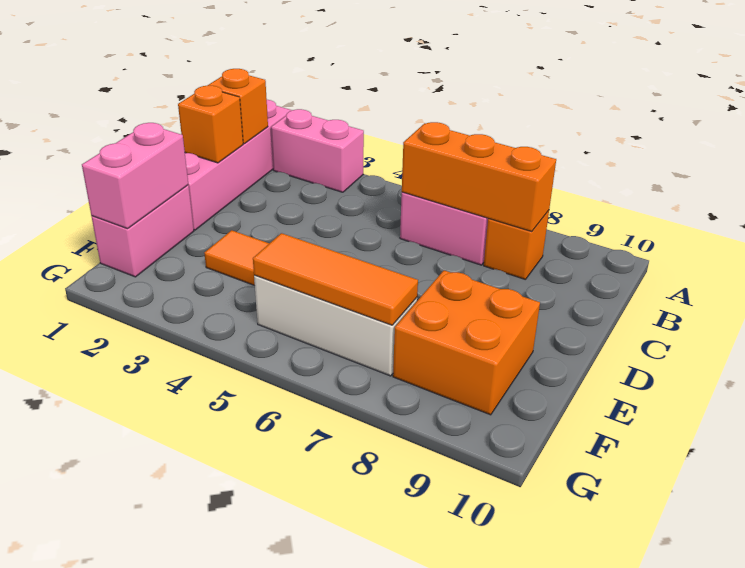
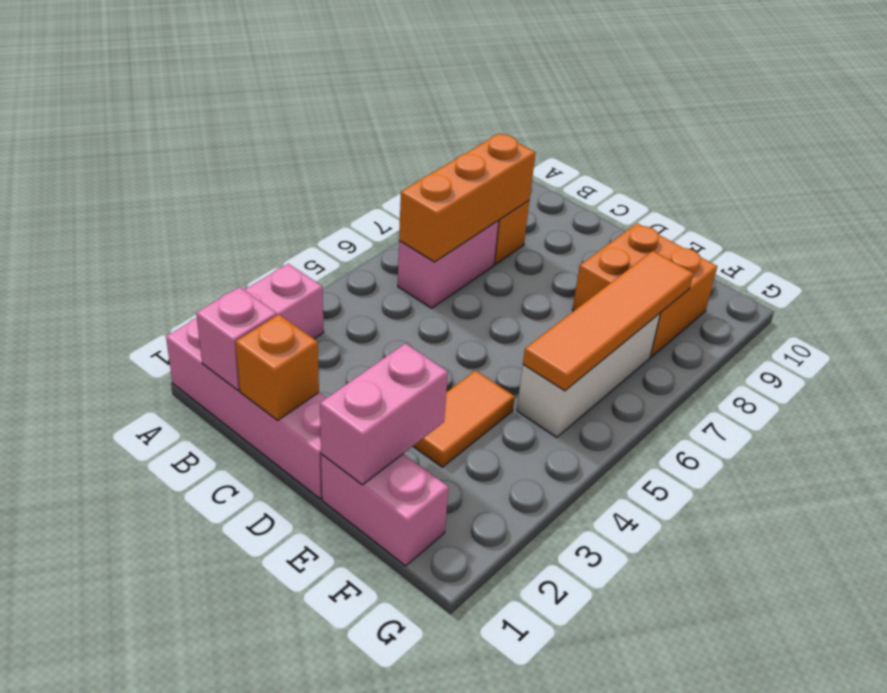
orange brick B1 level 2 -> pink brick B1 level 2
pink brick E1:F1 level 2 -> pink brick E1:E2 level 2
orange tile F5:F7 level 2 -> orange tile F5:F8 level 2

